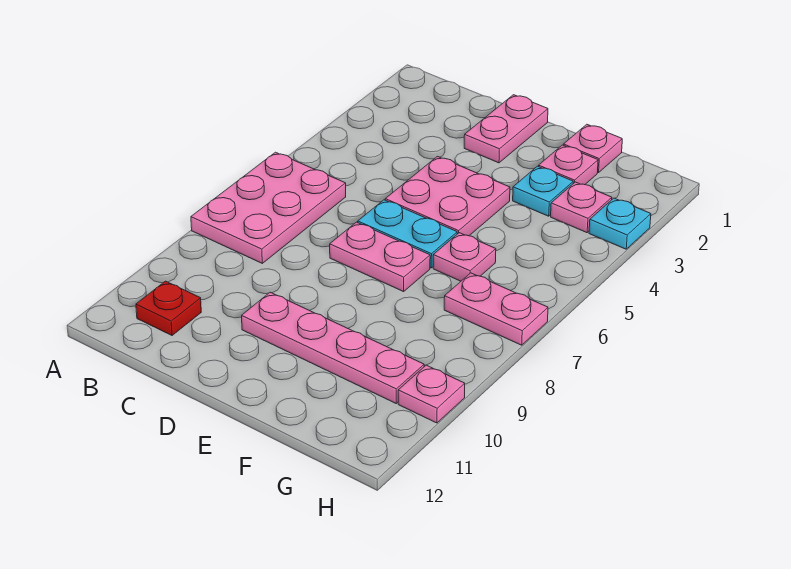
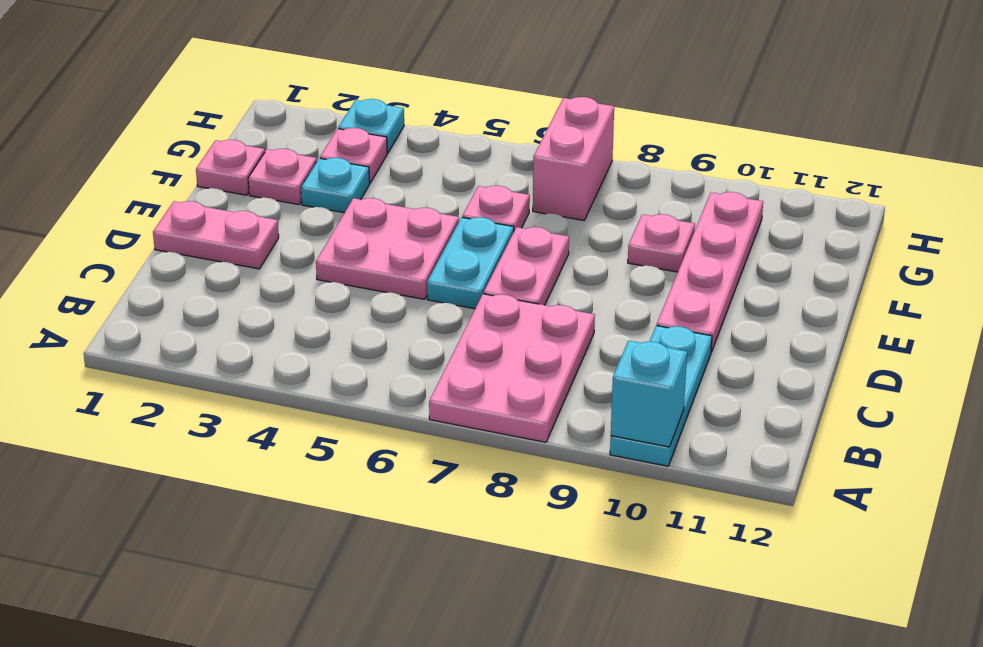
pink plate A6:B8 level 1 -> pink plate A7:C8 level 1
none -> cyan plate A10:C10 level 1
none -> cyan brick A10 level 2
red plate B11 level 1 -> none
pink plate G7:H7 level 1 -> pink brick G7:H7 level 1
pink plate H10 level 1 -> pink plate F9 level 1

